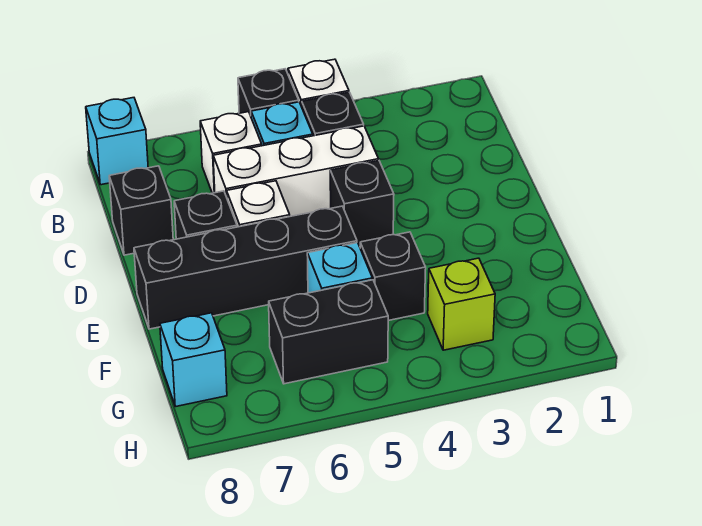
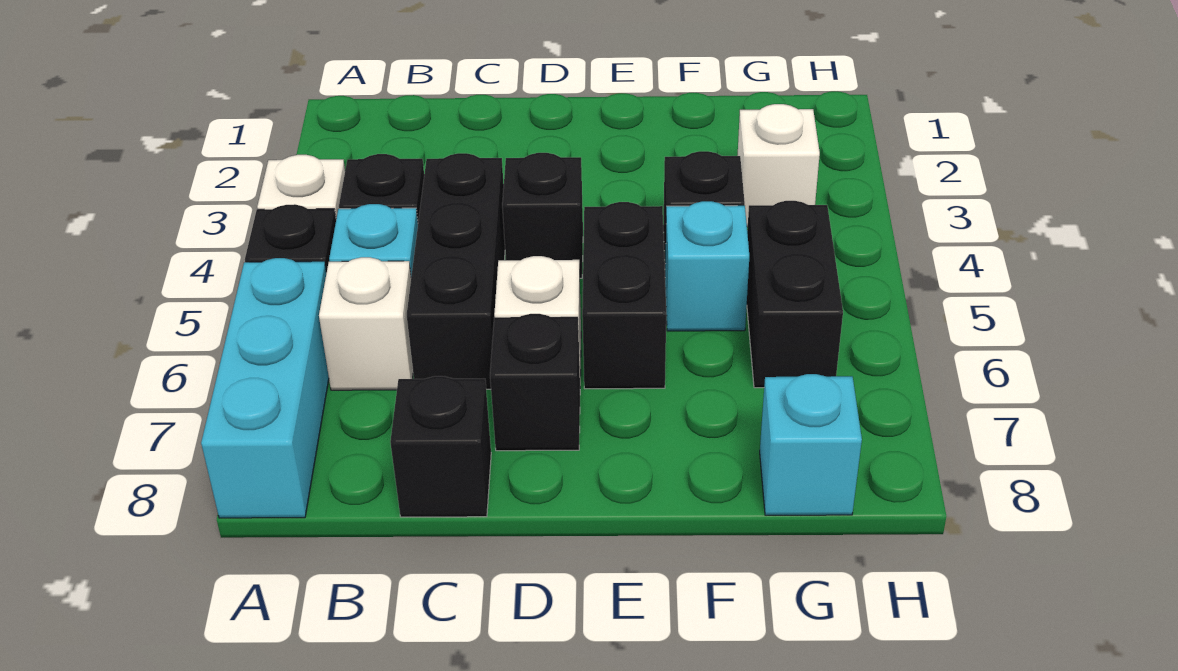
cyan brick A8 level 1 -> cyan brick A6:A8 level 1
white brick C4:C6 level 1 -> black brick C4:C6 level 1
black brick E5:E8 level 1 -> black brick E5:E6 level 1
lime brick G3 level 1 -> white brick G3 level 1

